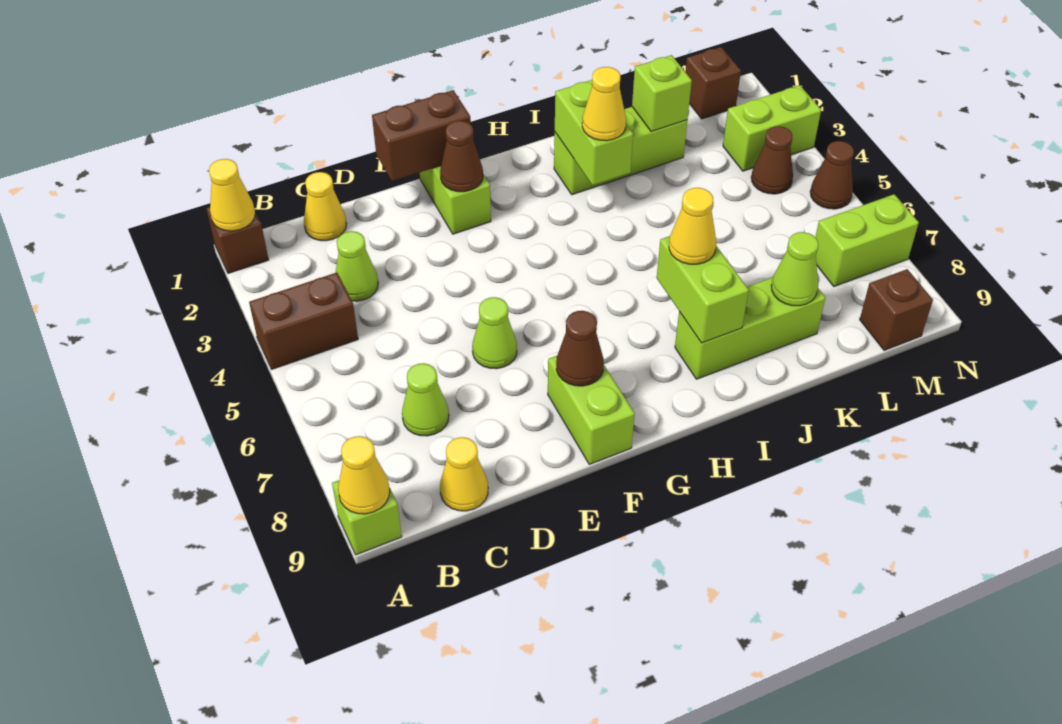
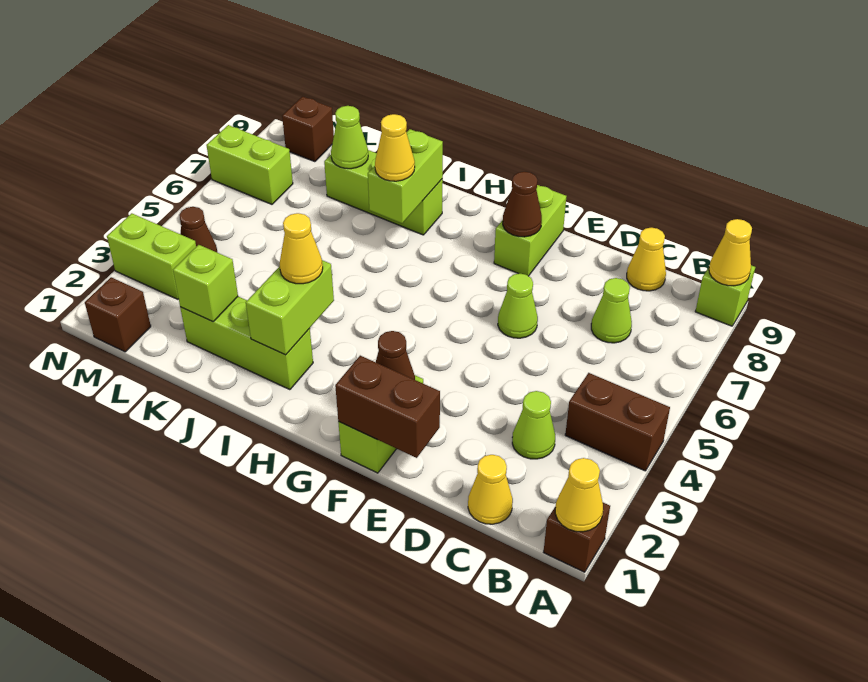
brown cone N5 level 1 -> none

